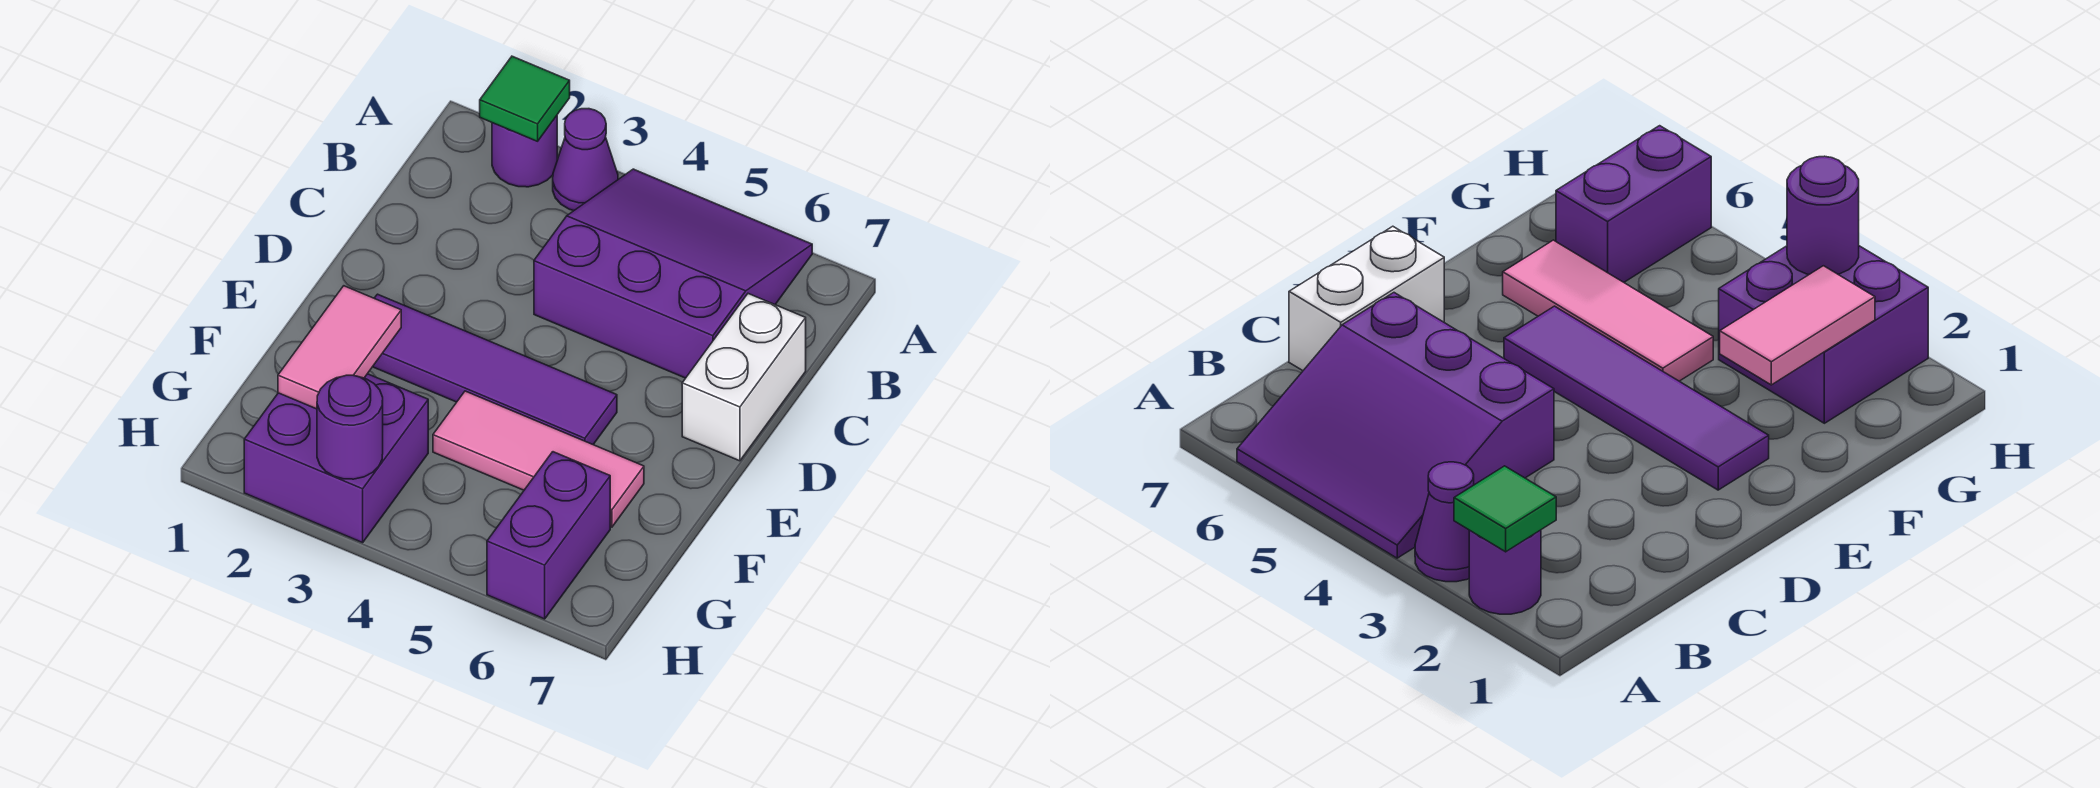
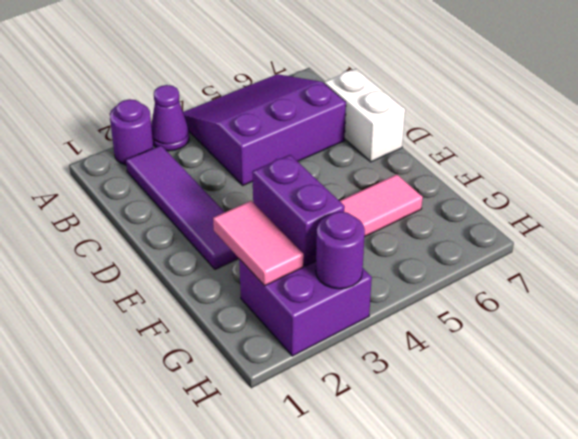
green tile A2 level 2 -> none
purple tile E2:E5 level 1 -> purple tile B2:E2 level 1
purple brick G6:H6 level 1 -> purple brick F3:G3 level 2

